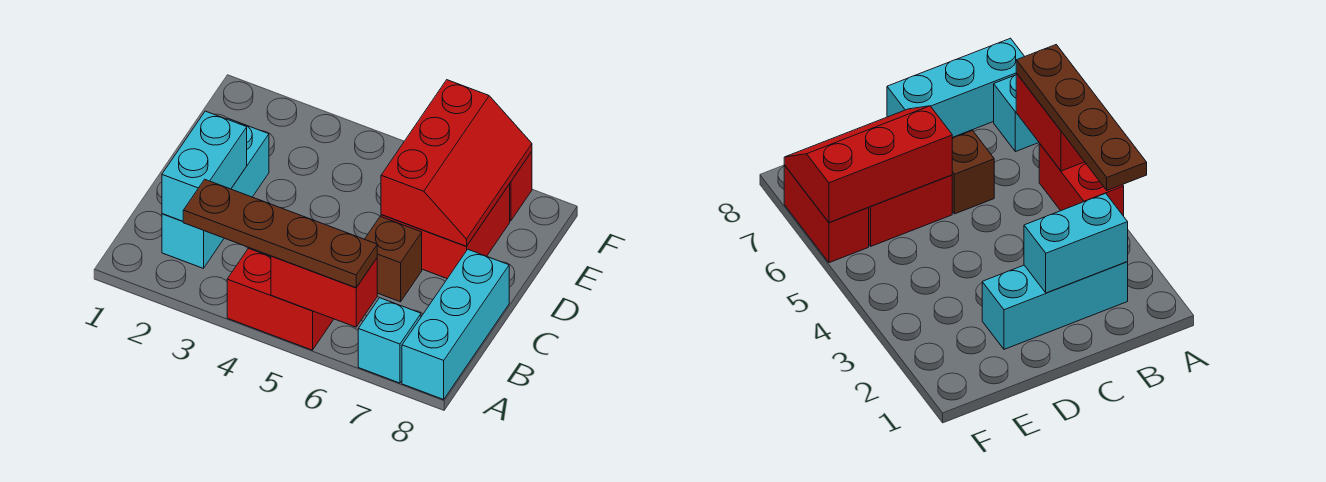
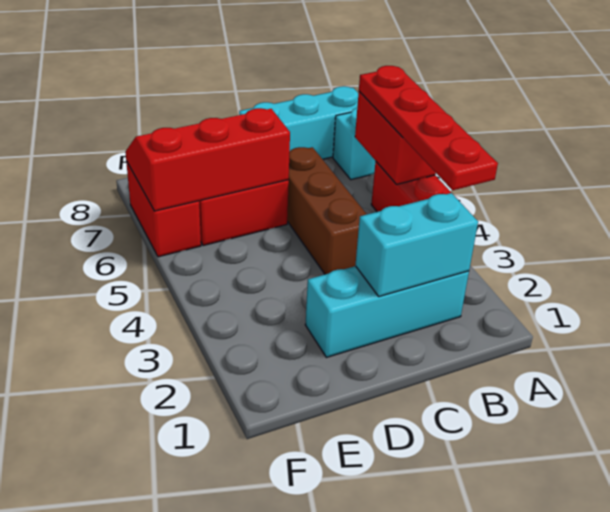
brown plate A3:A6 level 3 -> red plate A3:A6 level 3
brown brick C6 level 1 -> brown brick C4:C6 level 1

